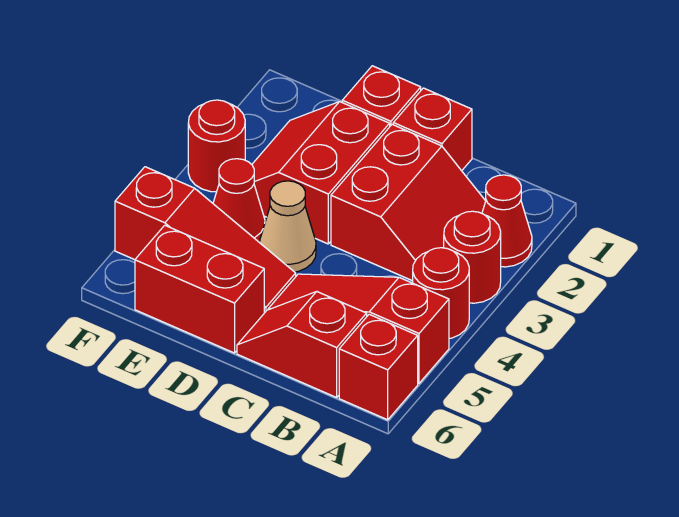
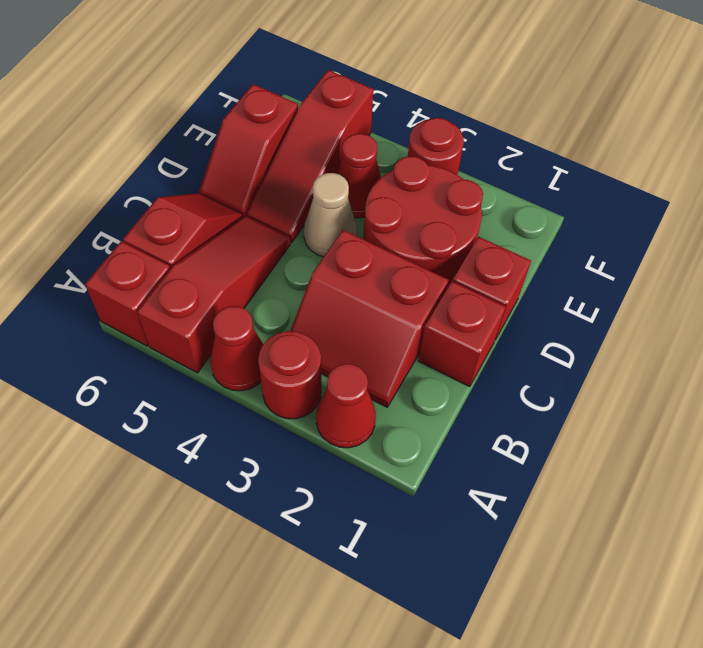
red round brick A4 level 1 -> red cone A4 level 1
red slope D2:E3 level 1 top D -> red round brick D2:E3 level 1
red brick D6:E6 level 1 -> red slope D6:E6 level 1 top E

